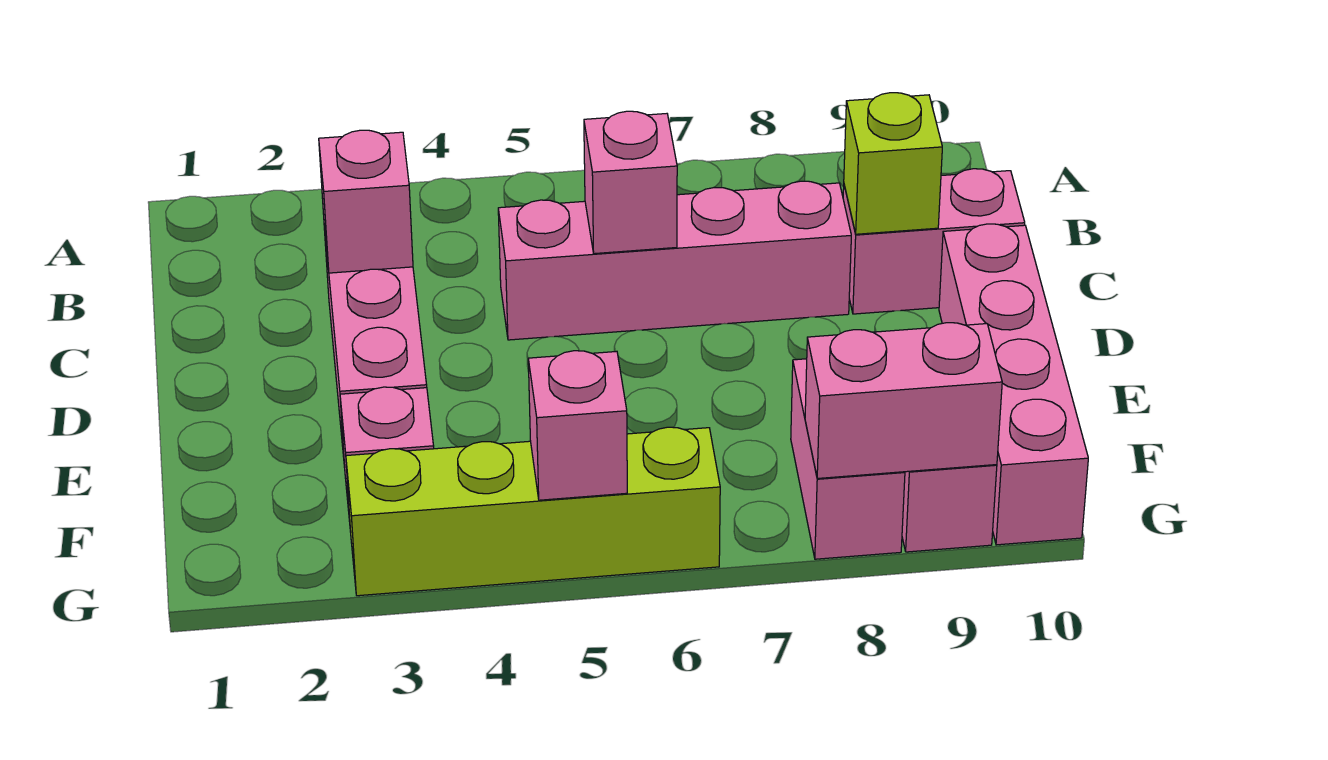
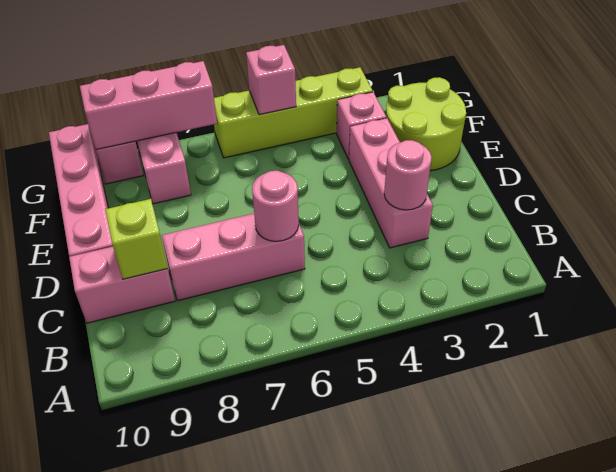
pink brick C3 level 2 -> pink round brick C3 level 2
pink brick C5:C8 level 1 -> pink brick C6:C8 level 1
pink brick C6 level 2 -> pink round brick C6 level 2
none -> lime round brick E1:F2 level 1
pink brick G8:G9 level 2 -> pink brick G7:G9 level 2

